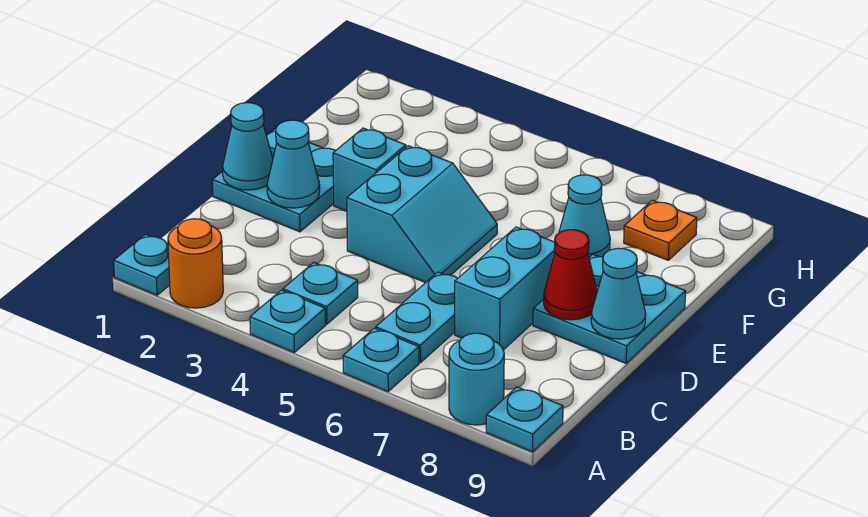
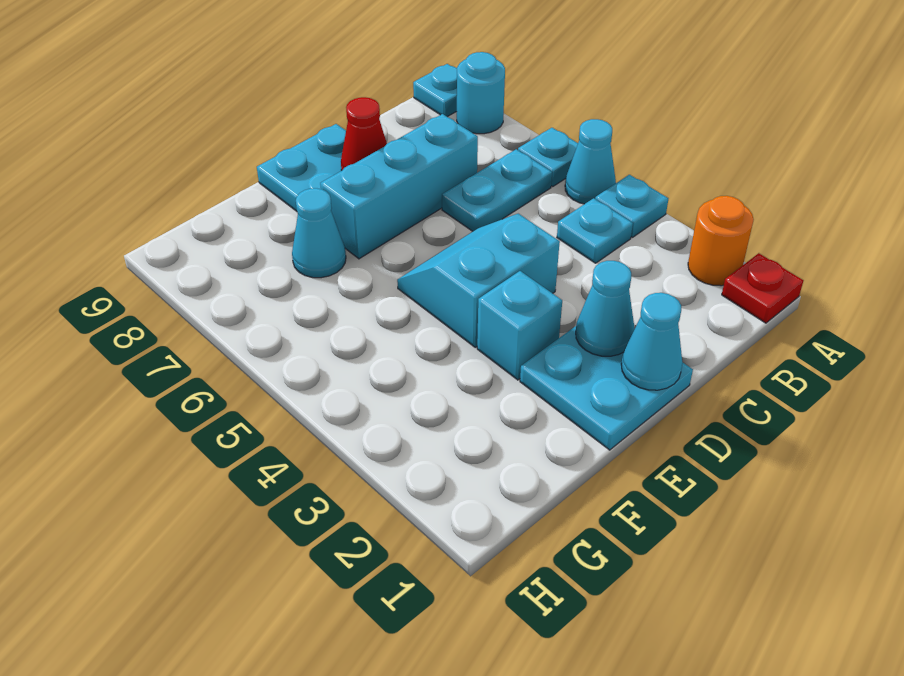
cyan plate A1 level 1 -> red plate A1 level 1
cyan brick C7:D7 level 1 -> cyan brick C7:E7 level 1
cyan cone D9 level 2 -> cyan cone A5 level 1
orange plate G8 level 1 -> none

